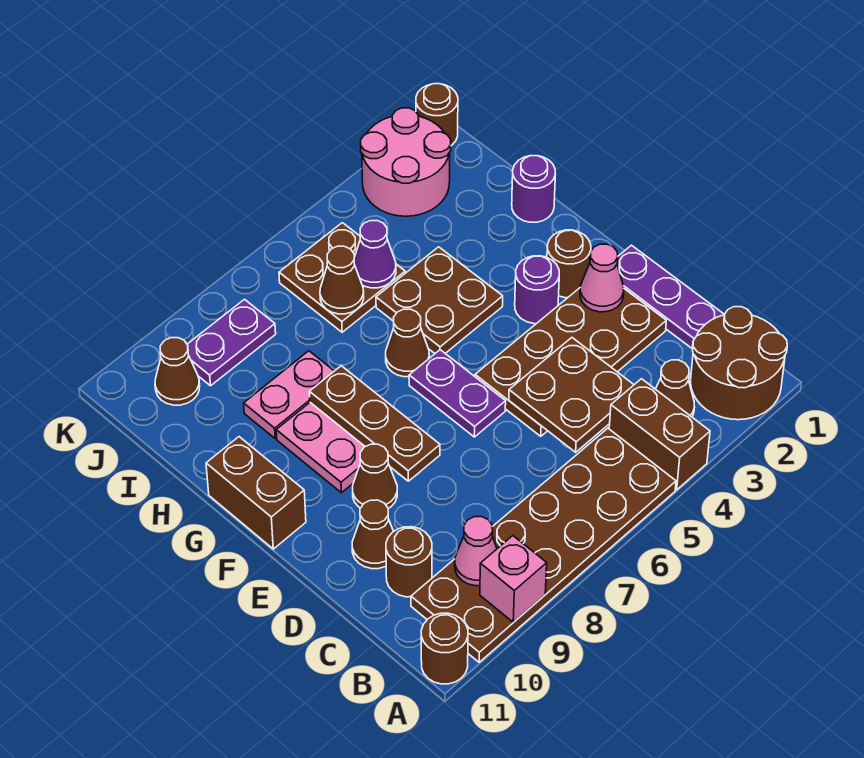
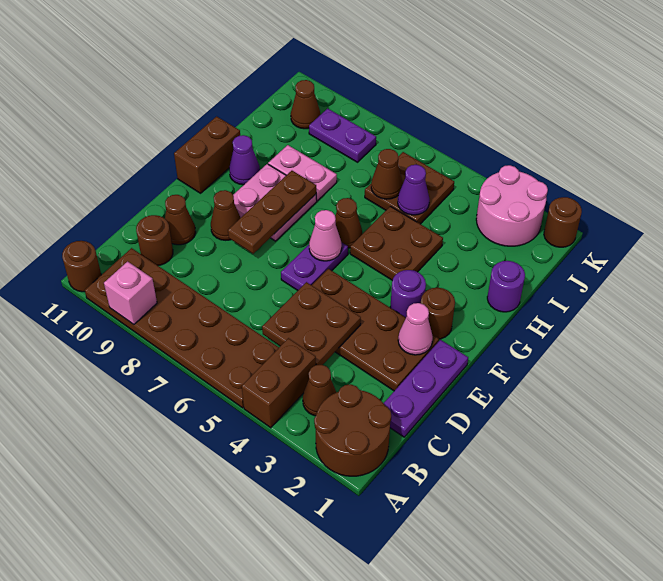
pink cone B9 level 2 -> pink cone F6 level 2
none -> purple cone G10 level 1

